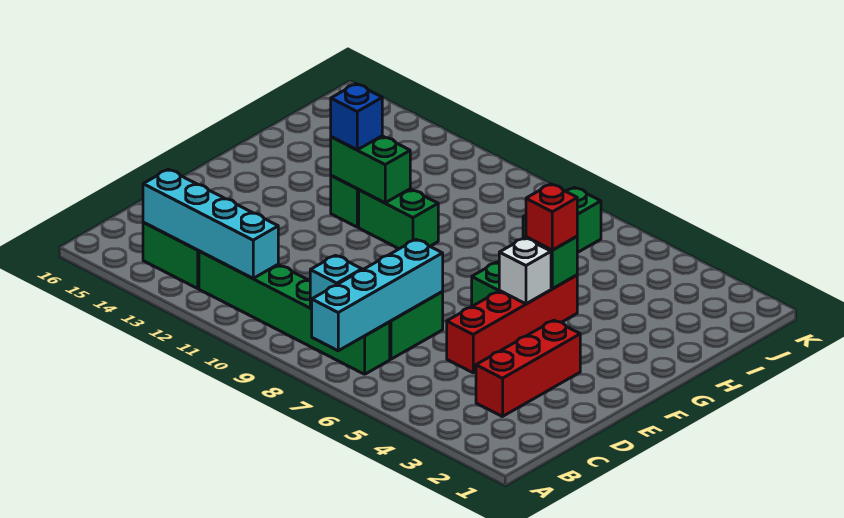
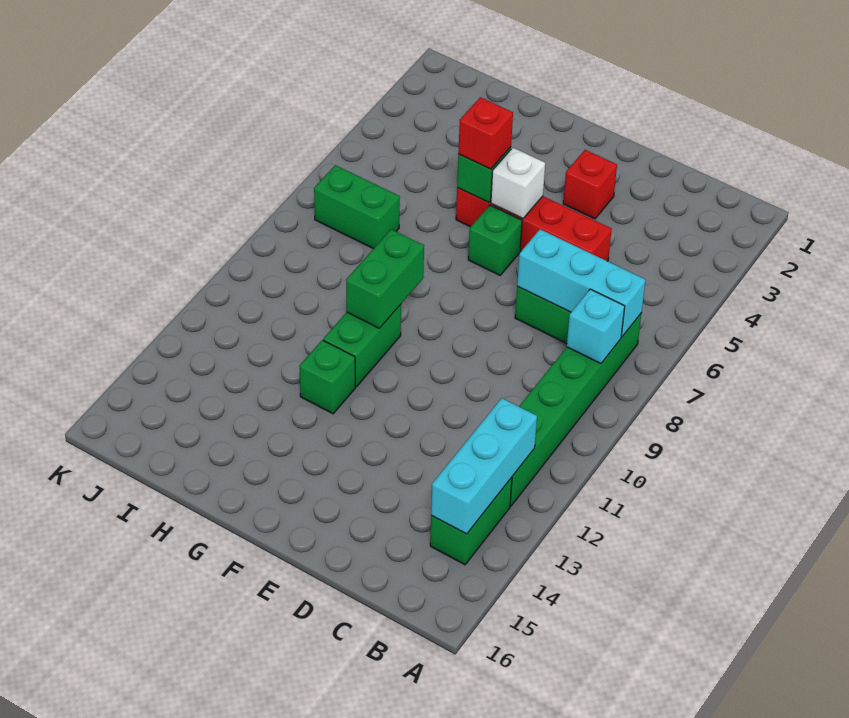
cyan brick A7:D7 level 2 -> cyan brick B7:D7 level 2
cyan brick B11:B14 level 2 -> cyan brick B12:B14 level 2
red brick C3:E3 level 1 -> red brick E3 level 1
green brick G11:G12 level 2 -> green brick G9:G10 level 2
blue brick G12 level 3 -> none

